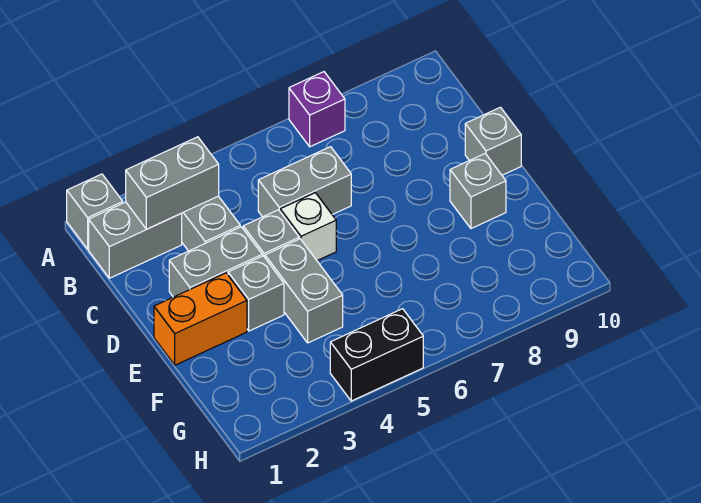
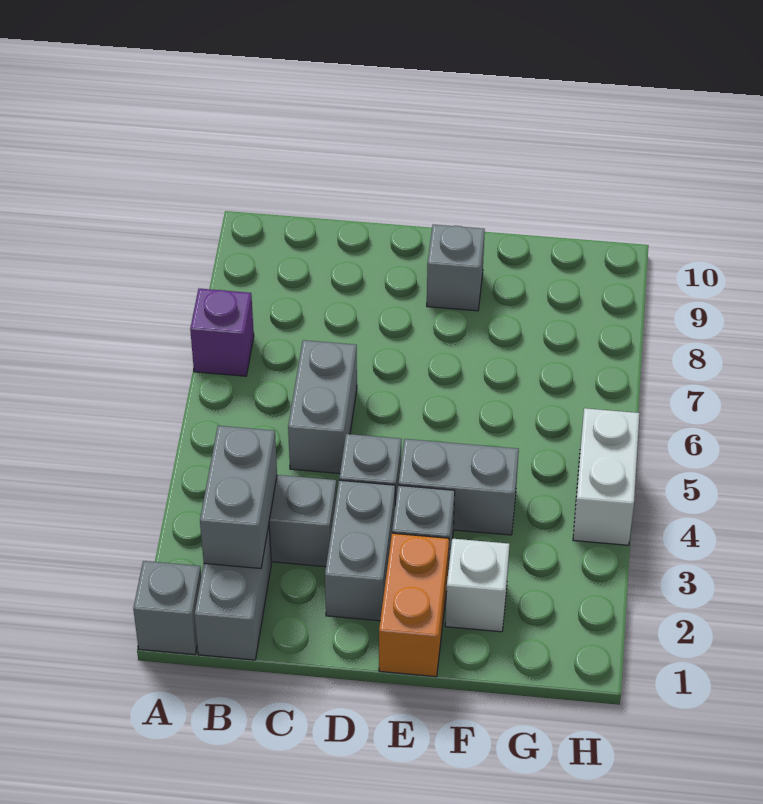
white brick D5 level 1 -> white brick F2 level 1
grey brick D10 level 1 -> none
black brick H4:H5 level 1 -> white brick H4:H5 level 1

